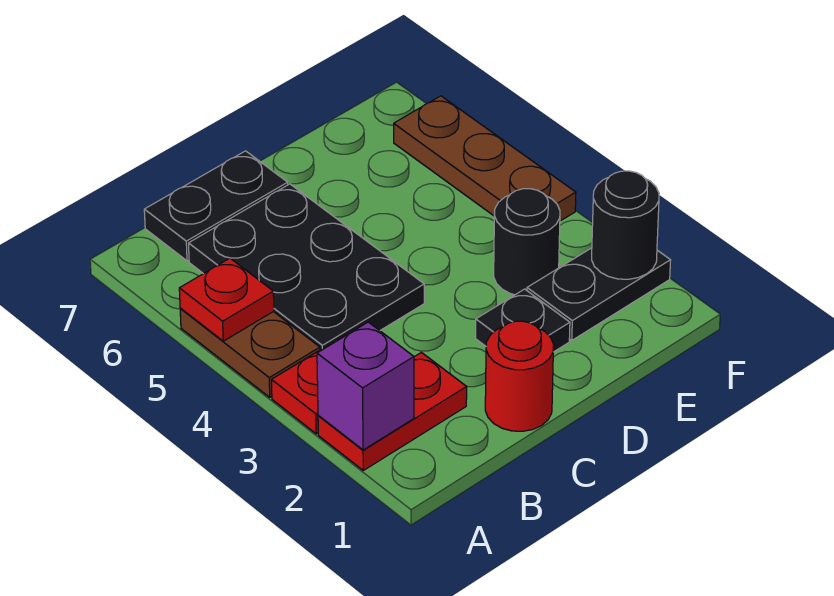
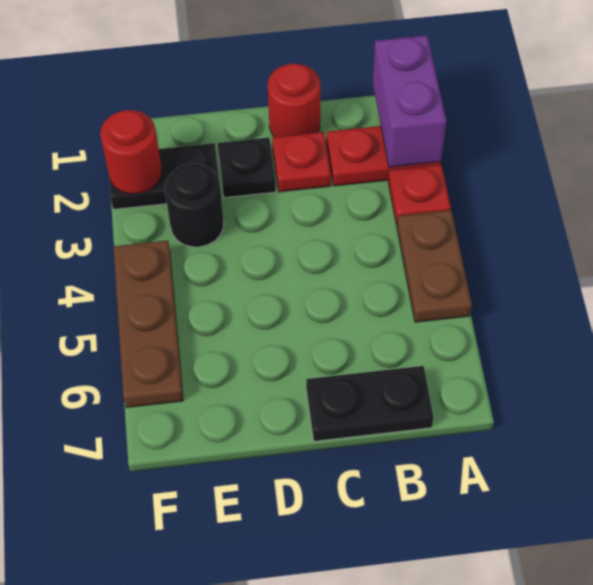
purple brick A2 level 2 -> purple brick A1:A2 level 2
red plate A5 level 2 -> red plate C2 level 1
black plate B4:C6 level 1 -> none
black round brick F2 level 2 -> red round brick F2 level 2

